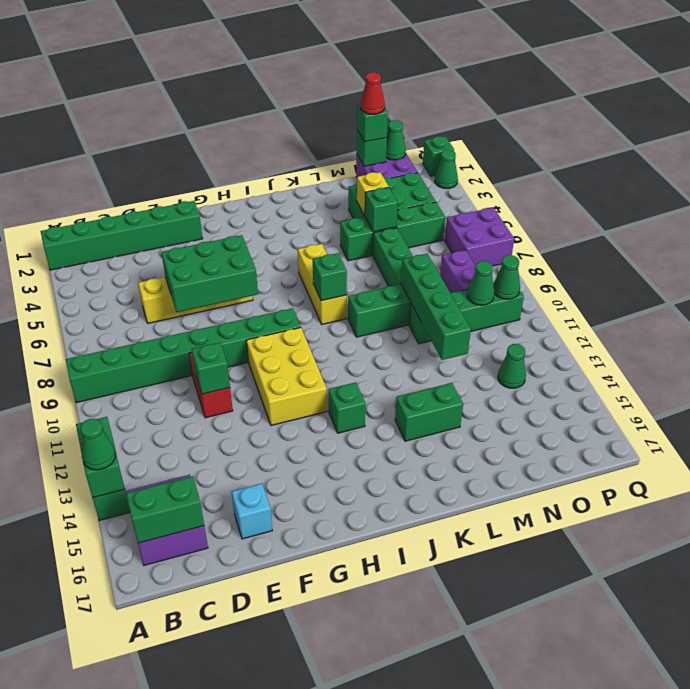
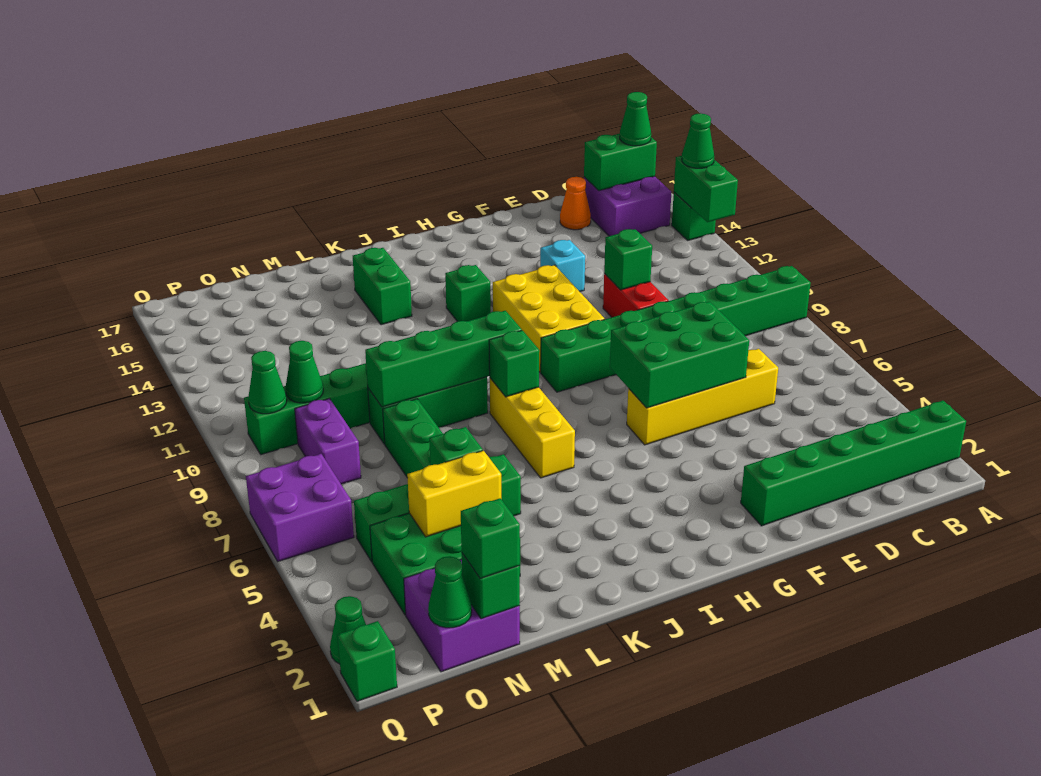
none -> orange cone D16 level 1
cyan brick E16 level 1 -> cyan brick F13 level 1
green brick K14:L14 level 1 -> green brick K14:K15 level 1
yellow brick M4 level 2 -> yellow brick M4:N4 level 2
green brick M9:M12 level 2 -> green brick J9:M9 level 2
red cone N1 level 4 -> none
green cone O13 level 1 -> green cone B16 level 3

